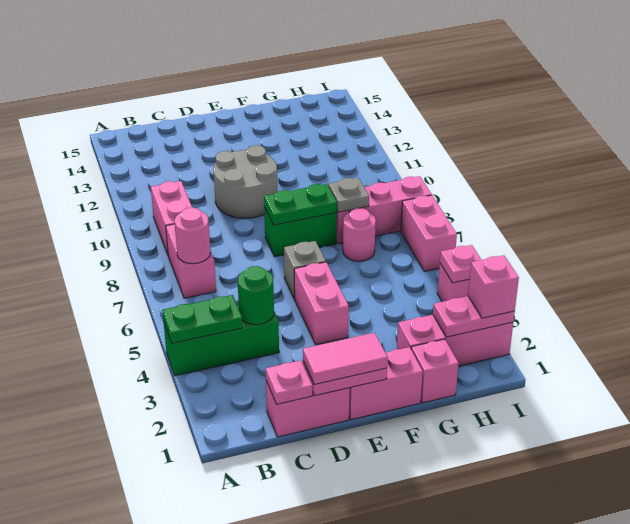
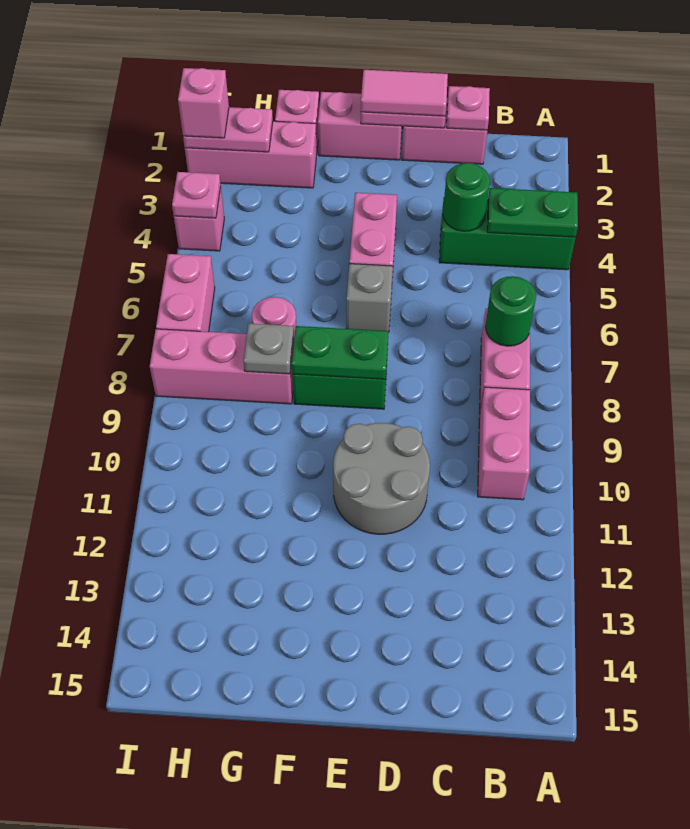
pink round brick B7 level 2 -> green round brick B7 level 2

